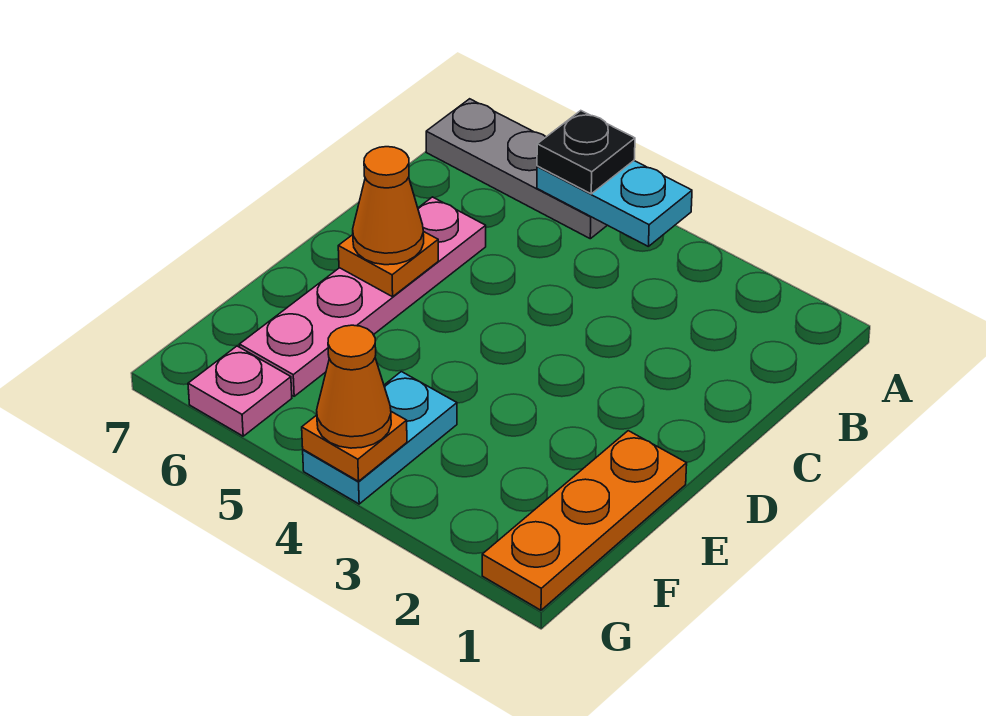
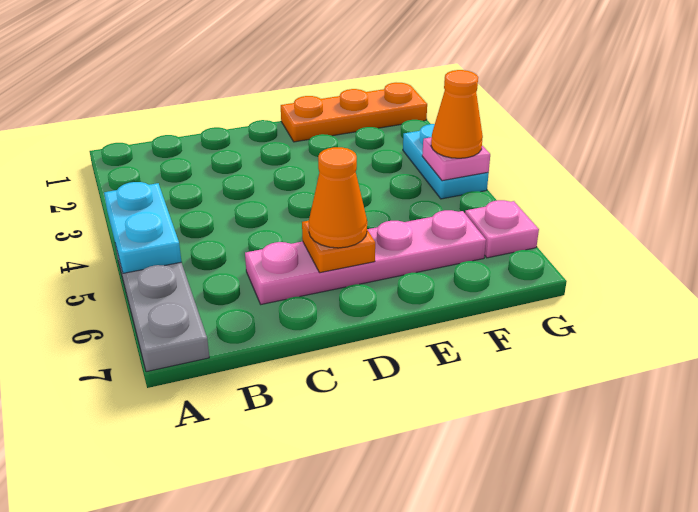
black plate A5 level 3 -> none
cyan plate F4:G4 level 1 -> cyan plate G3:G4 level 1
orange plate G4 level 2 -> pink plate G4 level 2

